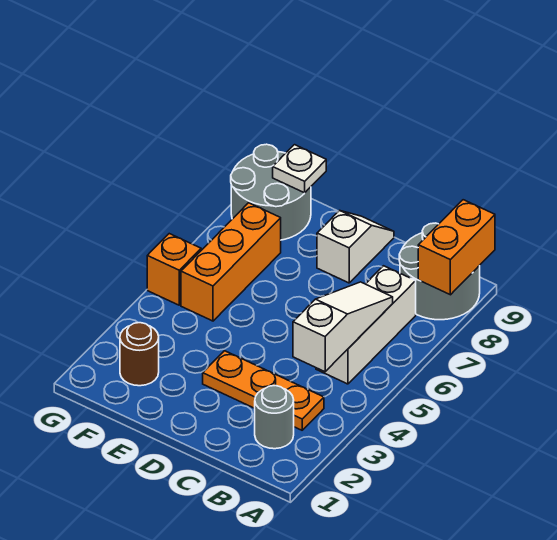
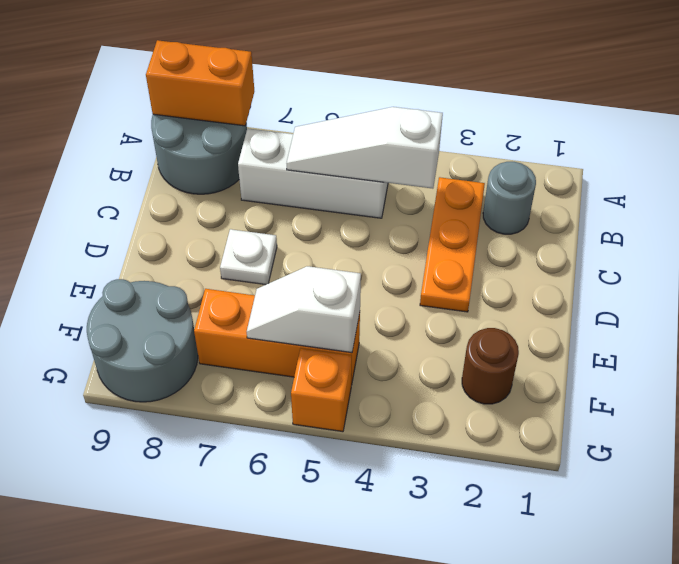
white slope D8:D9 level 1 top 8 -> white slope F5:F6 level 2 top 5
white plate F9 level 2 -> white plate D7 level 1

